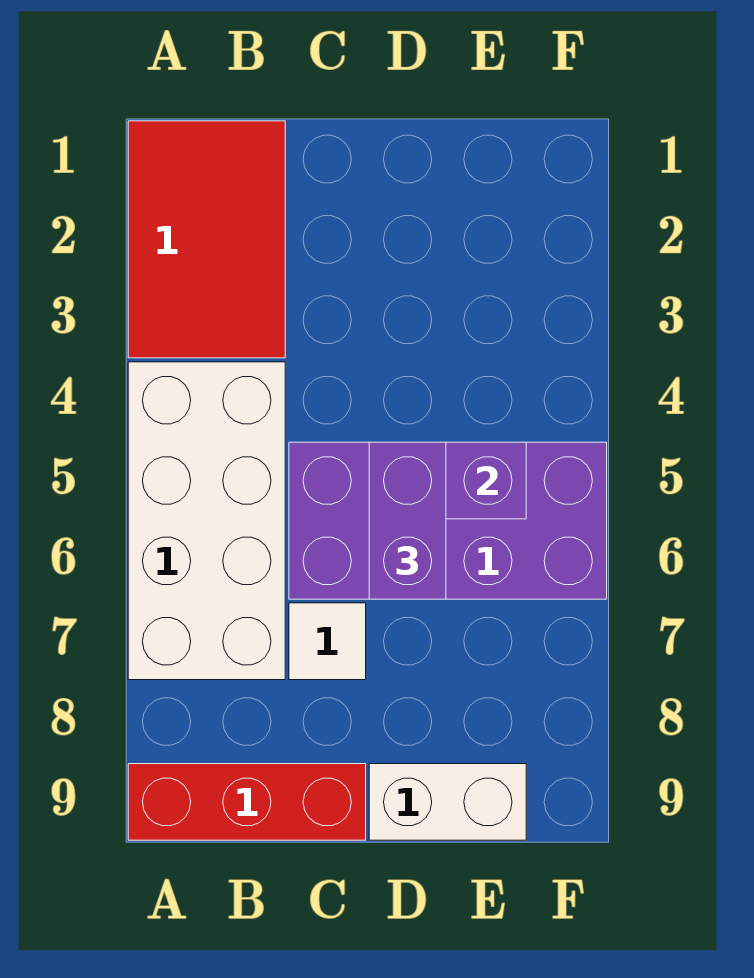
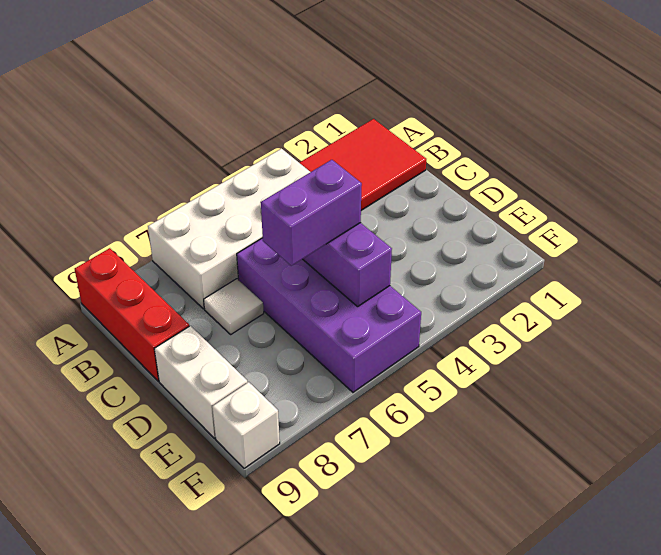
none -> white brick F9 level 1

